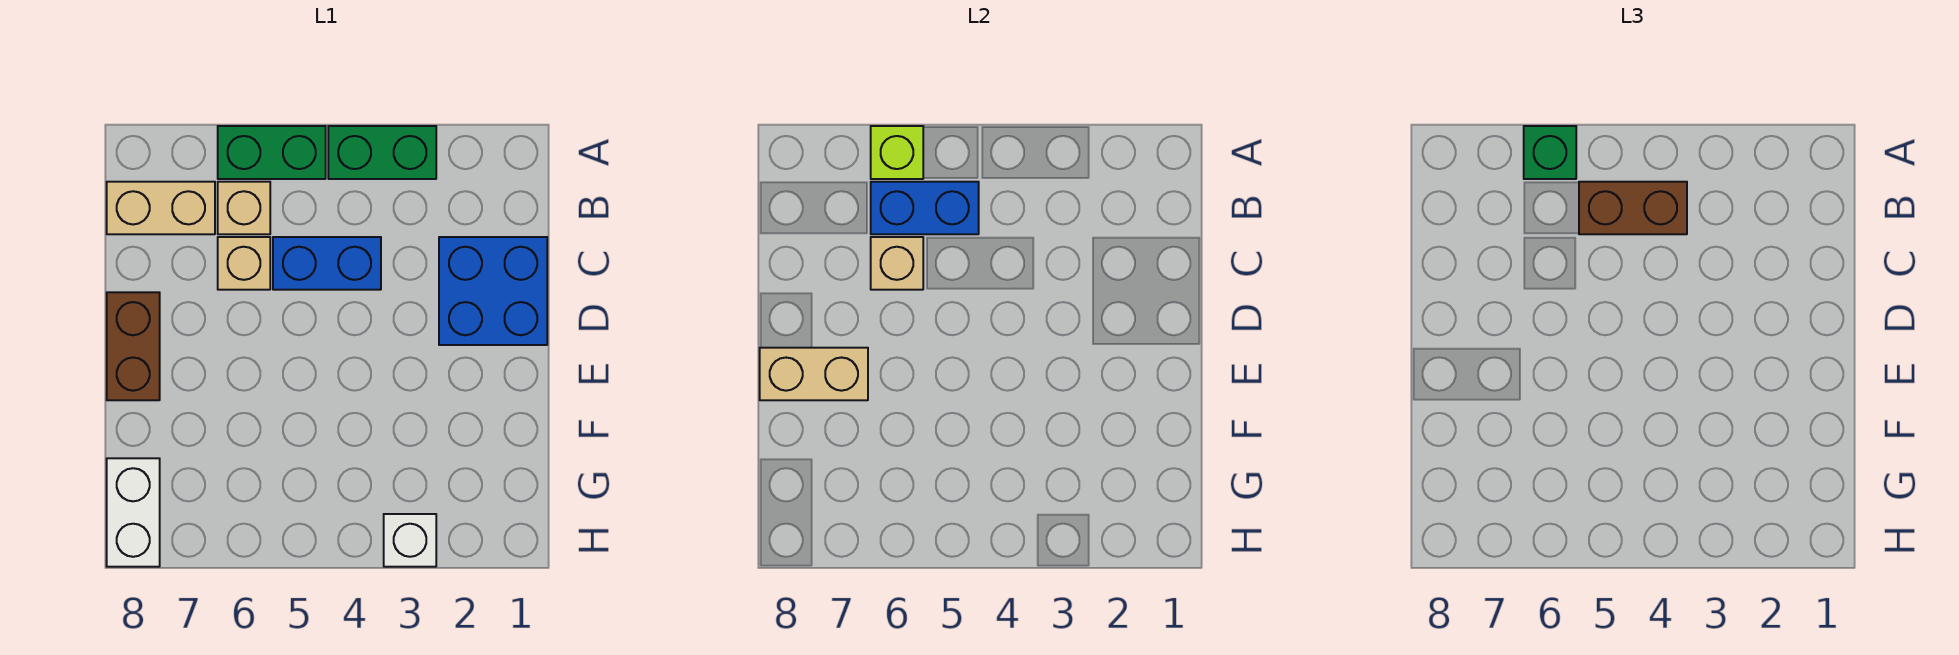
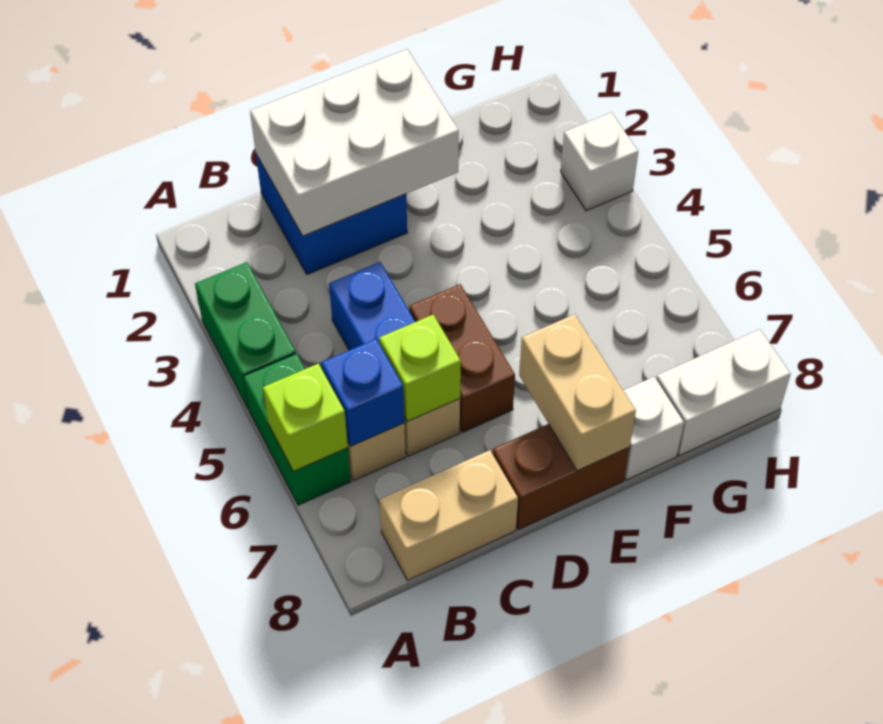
green brick A6 level 3 -> none
brown brick B4:B5 level 3 -> brown brick D5:D6 level 1
blue brick B5:B6 level 2 -> blue brick B6 level 2
tan brick B7:B8 level 1 -> tan brick B8:C8 level 1
none -> white brick C1:E2 level 2
tan brick C6 level 2 -> lime brick C6 level 2
none -> white brick F8 level 1

